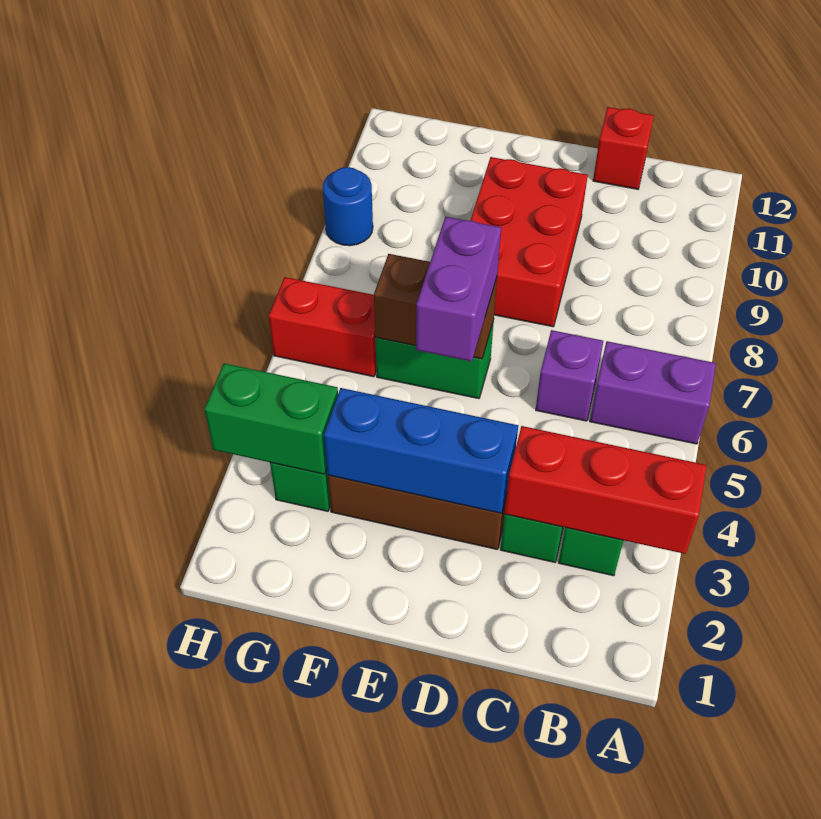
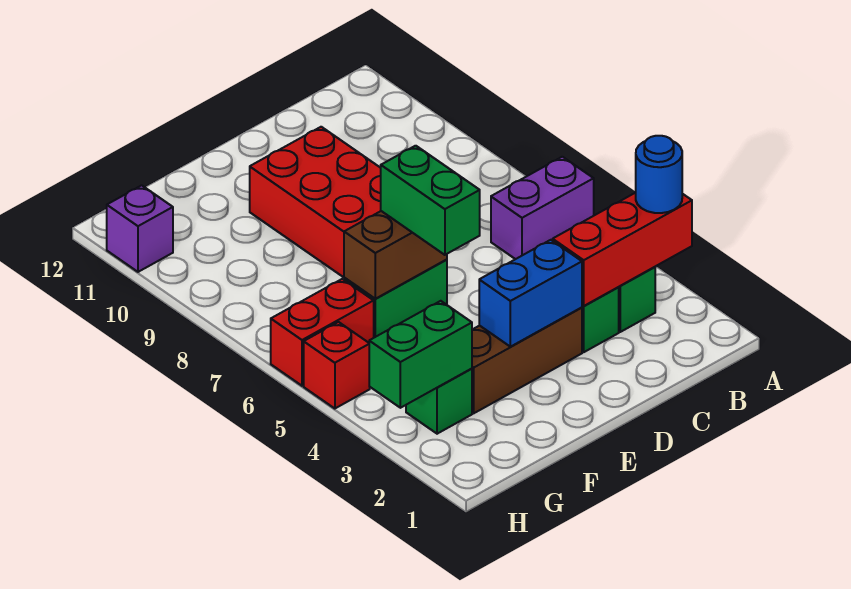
purple brick C6 level 1 -> purple brick H11 level 1
red brick C12 level 1 -> red brick H5 level 1
blue brick D3:F3 level 2 -> blue brick D3:E3 level 2
purple brick E5:E6 level 3 -> green brick E5:E6 level 3
blue round brick H9 level 1 -> blue round brick A3 level 3

